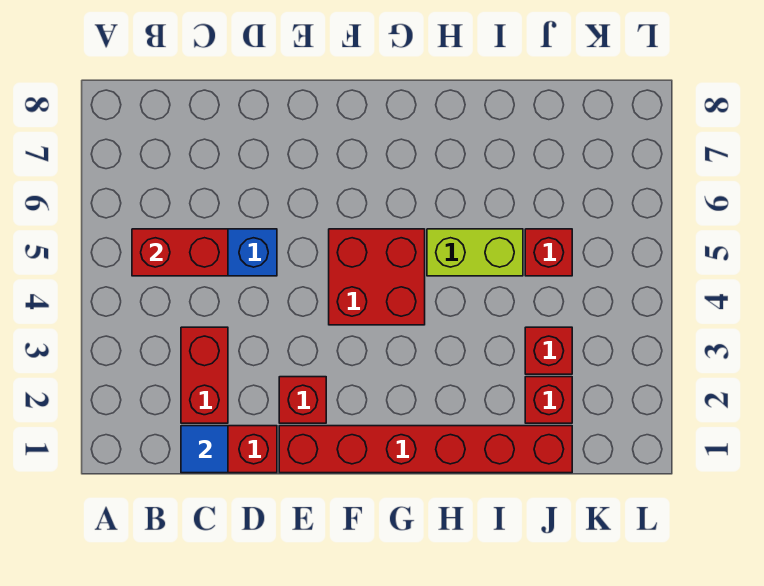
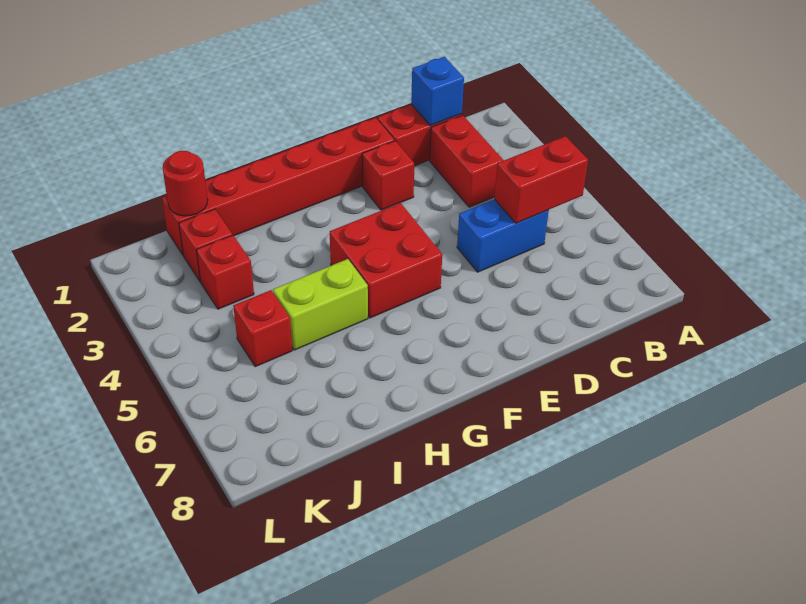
blue tile C1 level 2 -> blue brick C1 level 2
none -> red round brick J1 level 2

